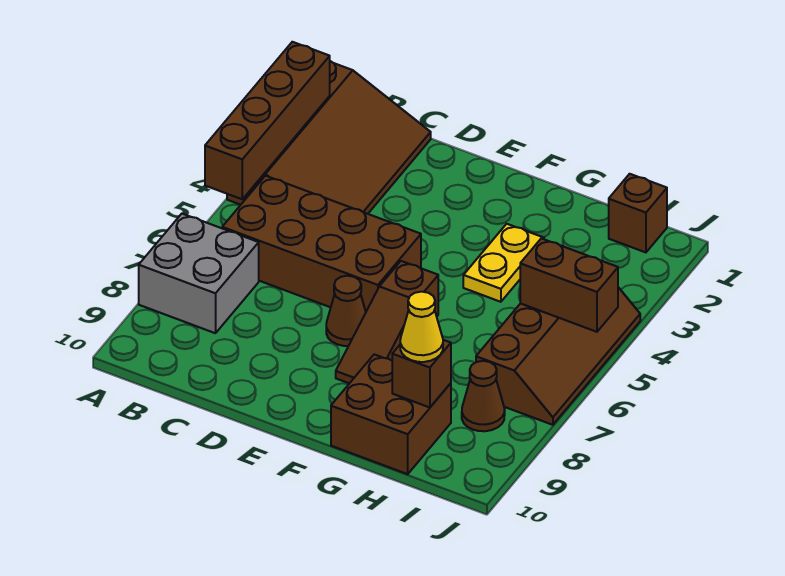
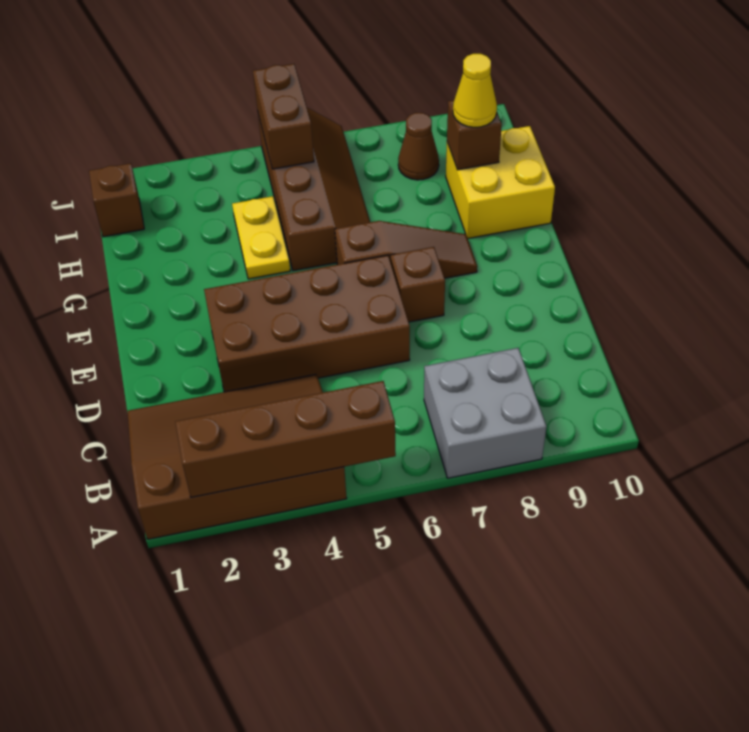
brown brick B5:E6 level 1 -> brown brick D3:E6 level 1
brown cone E7 level 1 -> brown brick E7 level 1
yellow plate G3:G4 level 1 -> yellow plate G4:H4 level 1
brown brick G9:H10 level 1 -> yellow brick G9:H10 level 1
brown slope I4:J7 level 1 top I -> brown slope G5:J6 level 1 top 5

